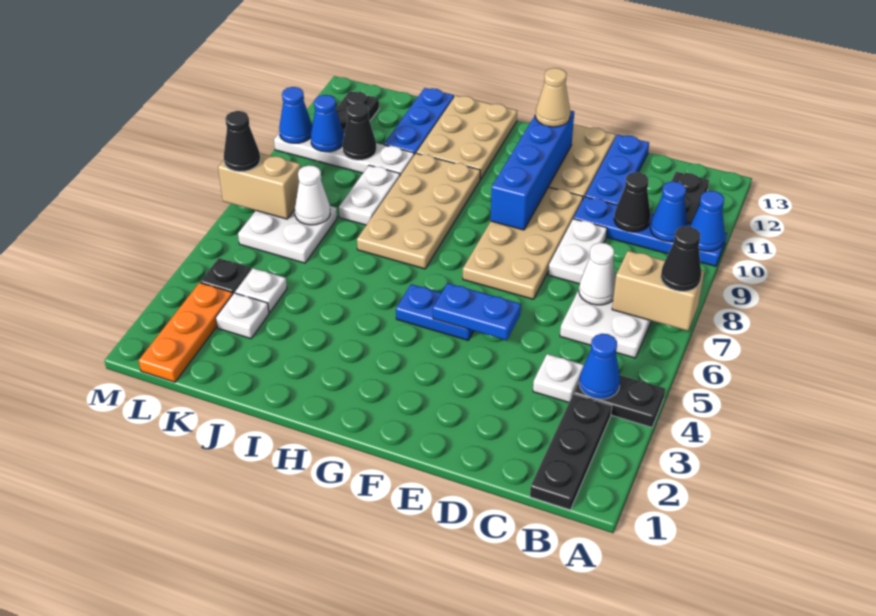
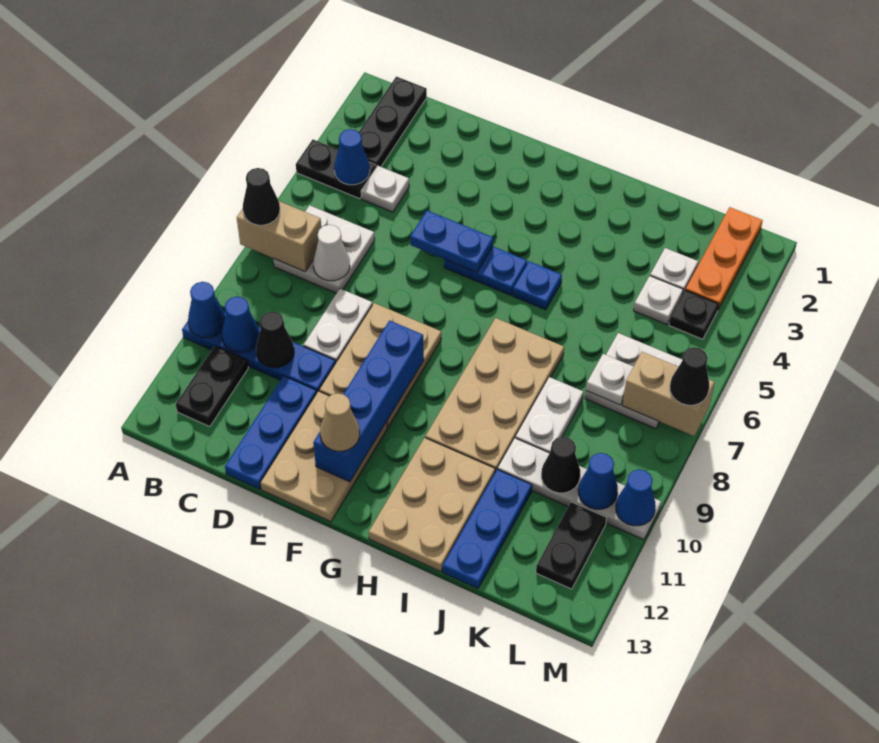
tan plate E7:F10 level 1 -> tan plate E8:F10 level 1
none -> blue plate H5 level 1
white cone K7 level 2 -> white plate K7 level 2

